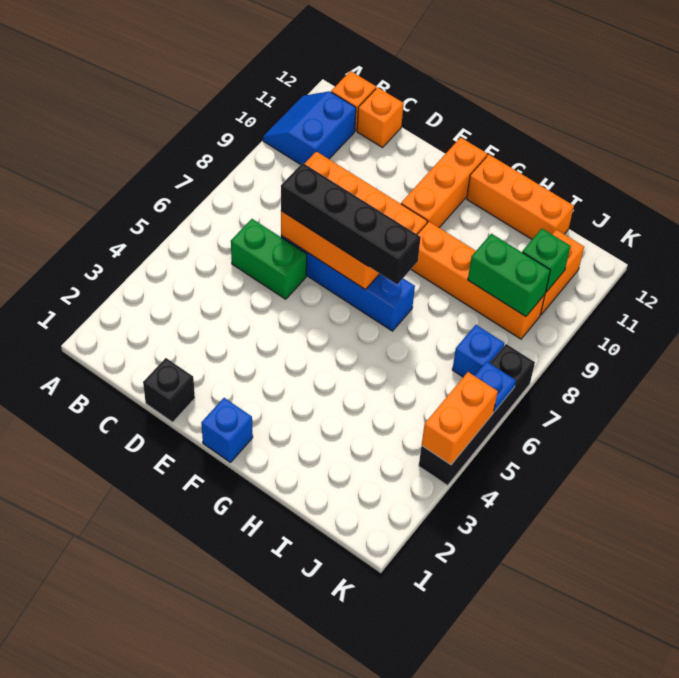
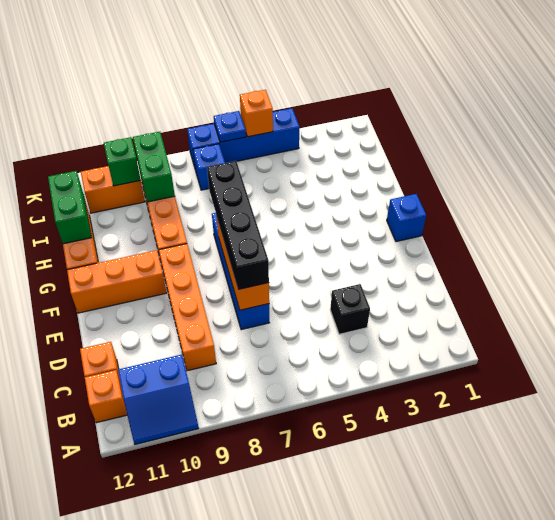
green brick C6:D6 level 1 -> green brick H12:I12 level 2
black brick D1 level 1 -> black brick C4 level 1
black brick K4:K7 level 1 -> blue brick K4:K7 level 1
orange brick K4:K5 level 2 -> orange brick K5 level 2

